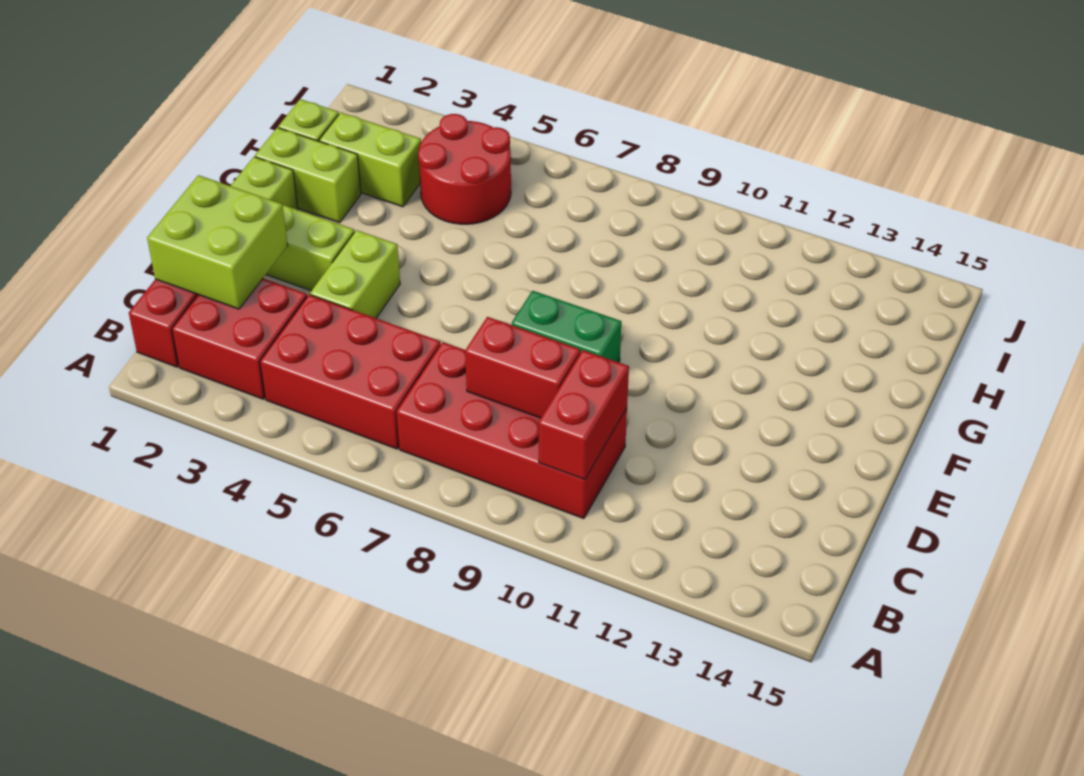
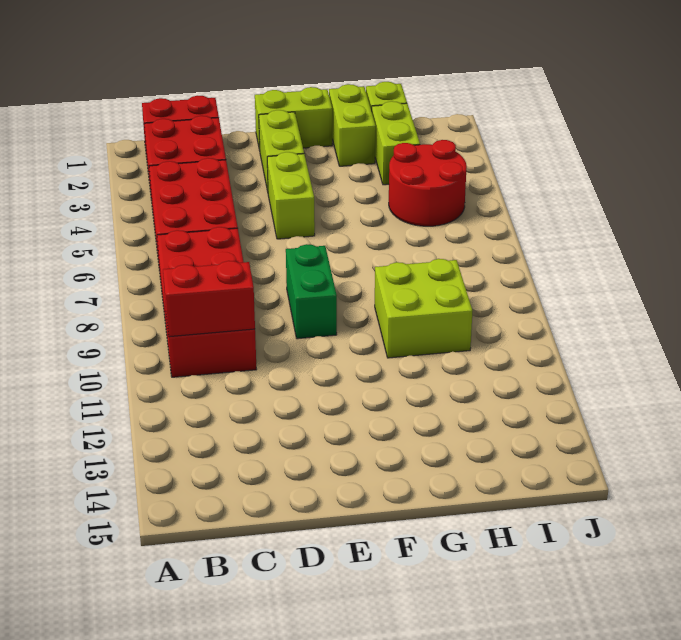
lime brick C1:D2 level 2 -> lime brick G9:H10 level 1
red brick C8:C9 level 2 -> none
lime brick D4:E4 level 1 -> lime brick E4:E5 level 1

